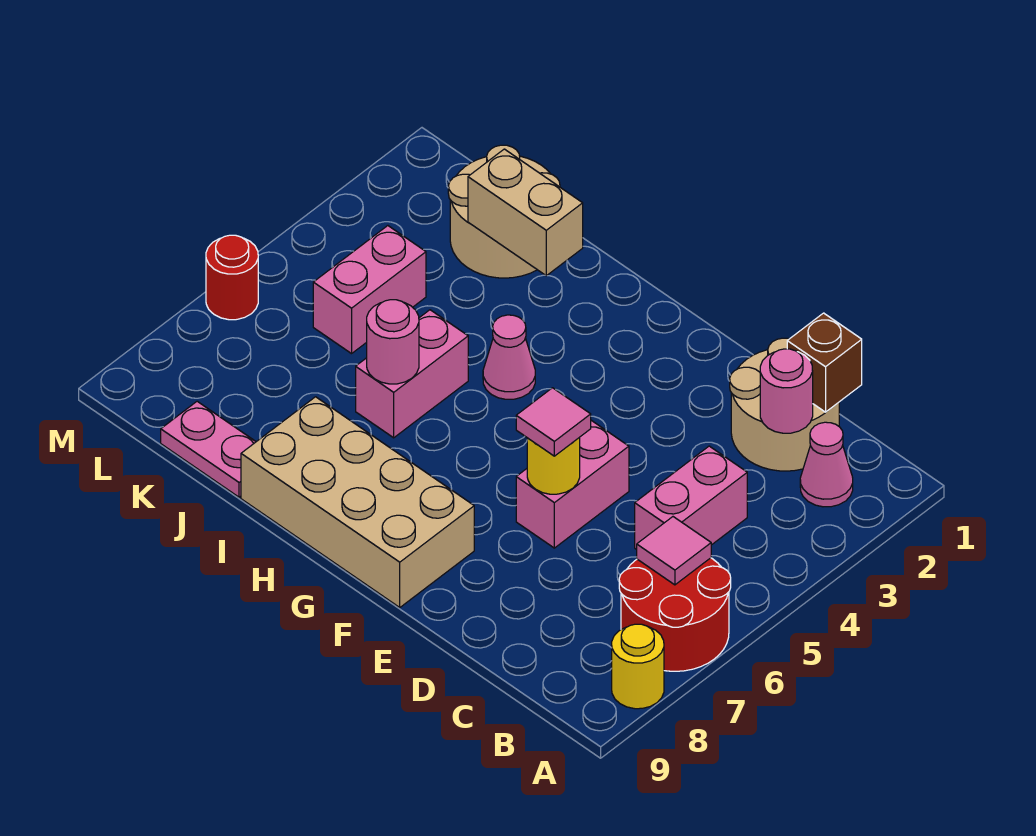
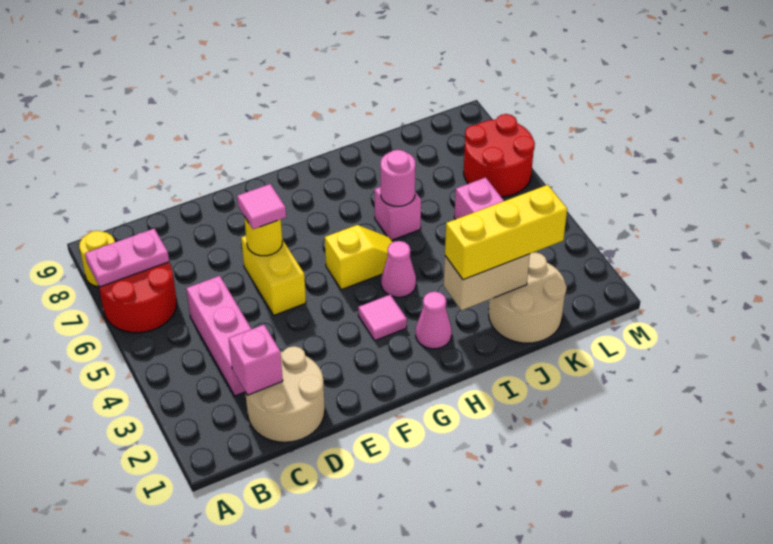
pink cone B2 level 1 -> pink cone H2 level 1
pink tile B6 level 2 -> pink tile G3 level 1
brown brick C1 level 2 -> none
pink round brick C2 level 2 -> pink brick C2 level 2
pink brick C4:C5 level 1 -> pink brick C3:C5 level 1
pink brick E5:E6 level 1 -> yellow brick E5:E6 level 1
tan brick F8:I9 level 1 -> none
none -> yellow slope G5:H5 level 1 top G
none -> yellow brick I2:K2 level 3
pink brick I5:I6 level 1 -> pink brick I6 level 1
pink plate J9:K9 level 1 -> pink plate A7:B7 level 2
red round brick M6 level 1 -> red round brick L6:M7 level 1

